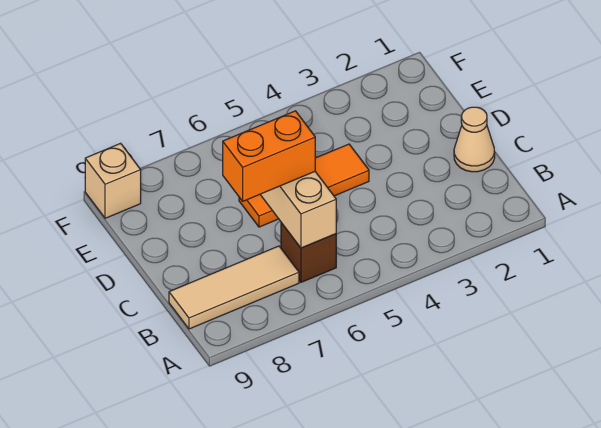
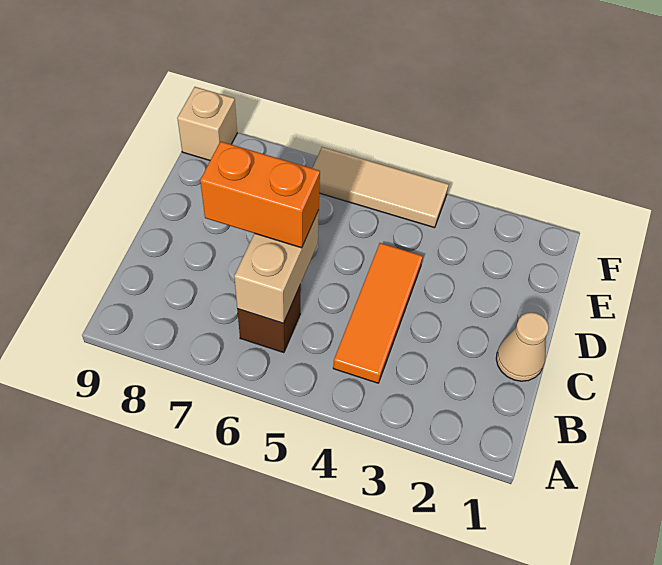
tan tile B7:B9 level 1 -> tan tile F4:F6 level 1
orange tile D4:D6 level 1 -> orange tile B4:D4 level 1

